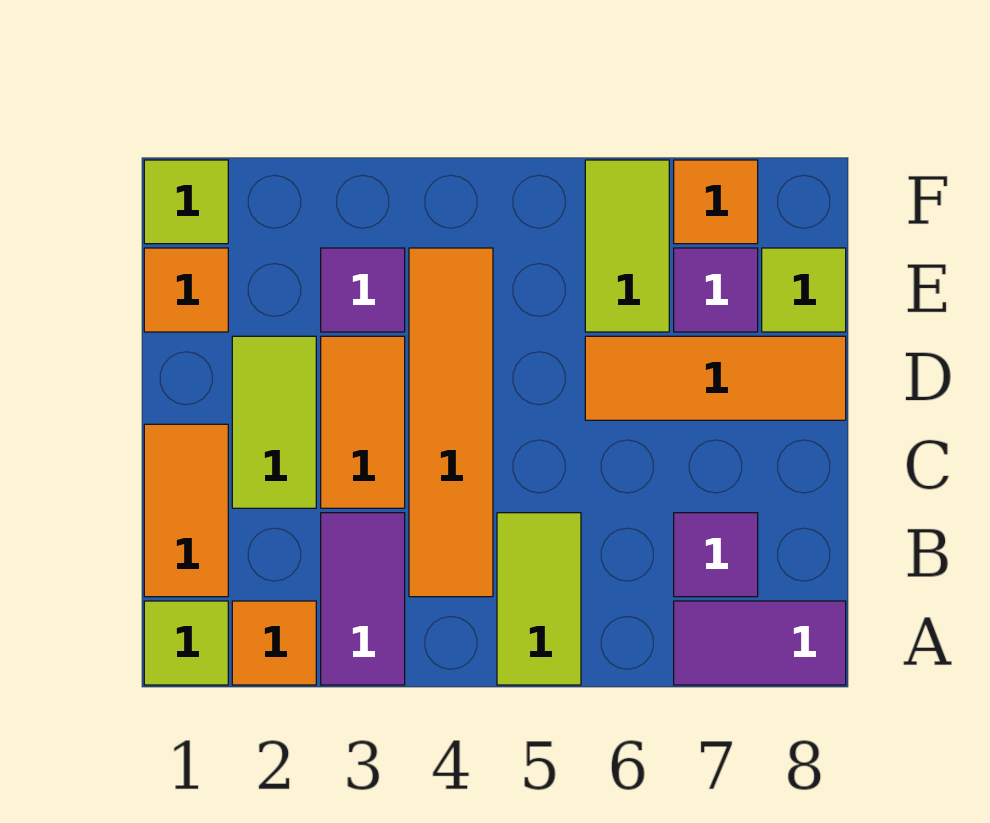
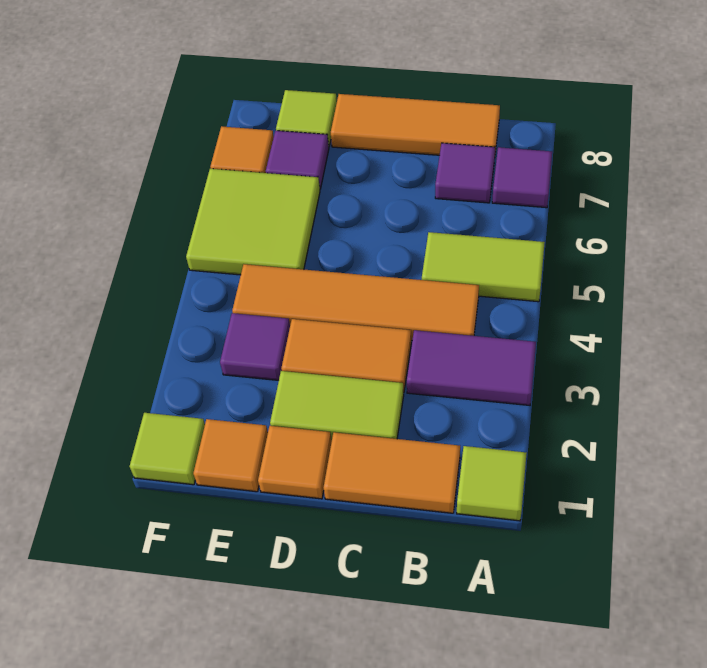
orange tile A2 level 1 -> orange tile D1 level 1
purple tile A7:A8 level 1 -> purple tile A7 level 1
orange tile D6:D8 level 1 -> orange tile B8:D8 level 1
lime tile E6:F6 level 1 -> lime tile E5:F6 level 1

